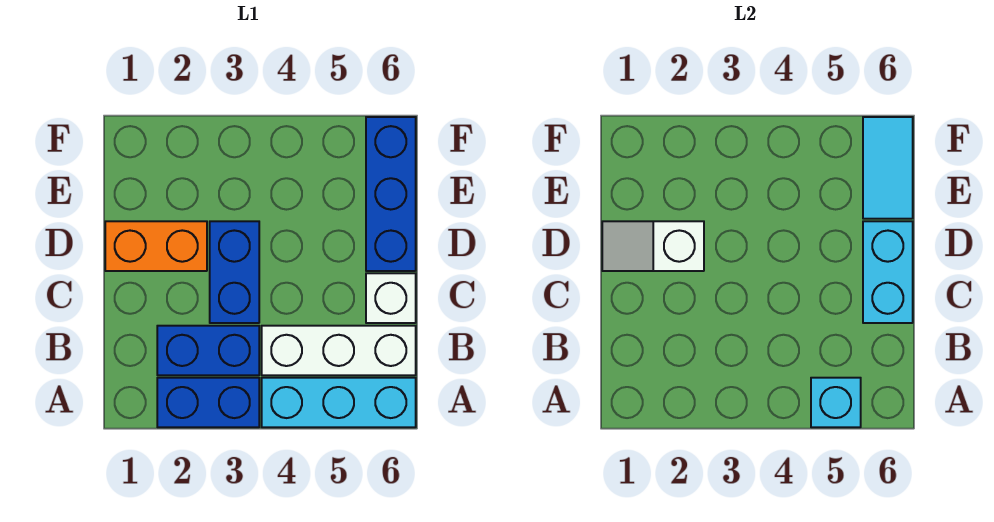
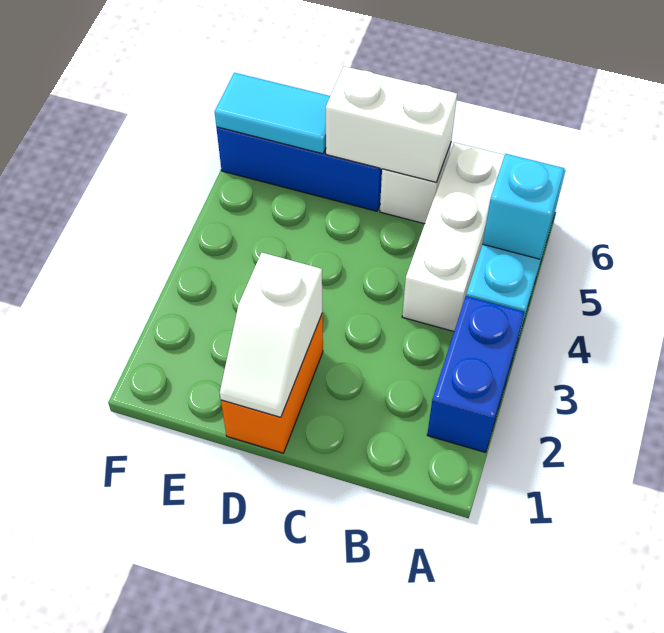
blue brick B2:B3 level 1 -> none
blue brick C3:D3 level 1 -> none
cyan brick C6:D6 level 2 -> white brick C6:D6 level 2

